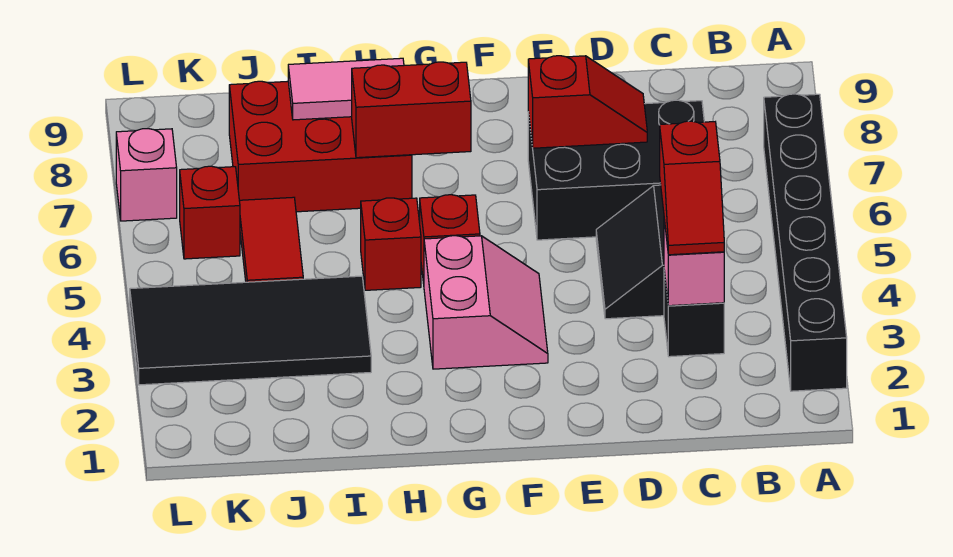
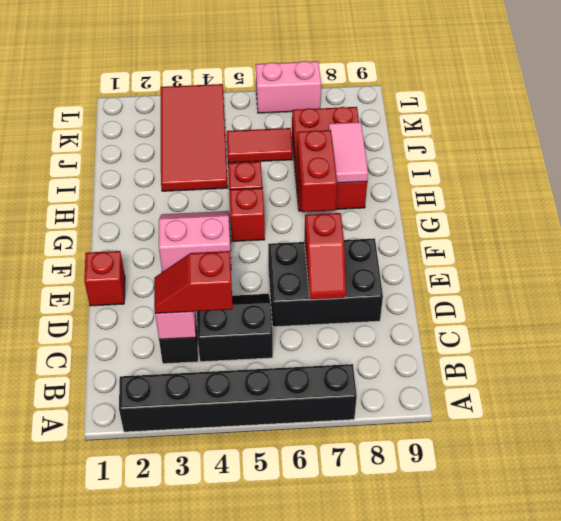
black brick C6:E7 level 1 -> black brick D6:E8 level 1
pink slope F3:G4 level 1 top G -> pink slope F3:G4 level 1 top F
black tile I3:L4 level 1 -> red tile I3:L4 level 1
red brick K6 level 1 -> red brick E1 level 1
pink brick L7 level 1 -> pink brick L6:L7 level 1

